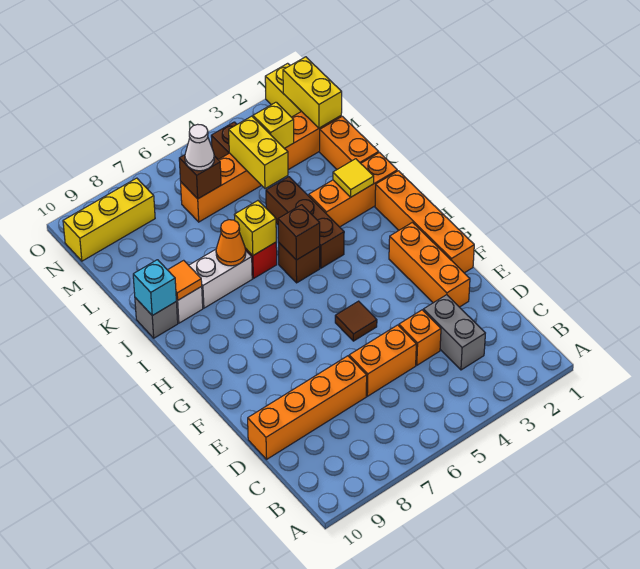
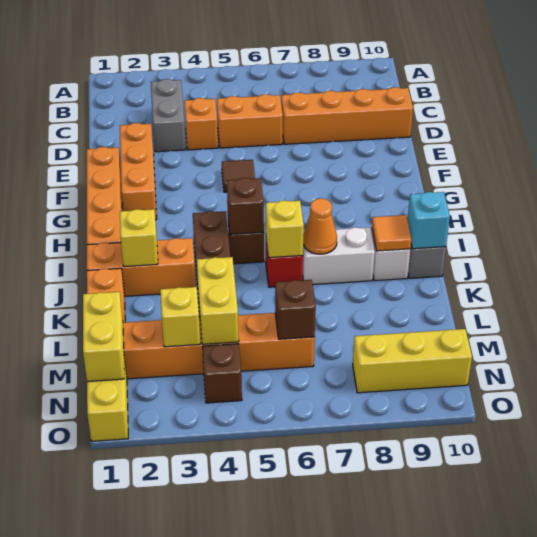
yellow tile J2 level 2 -> yellow brick J2 level 2
white cone M6 level 3 -> none

